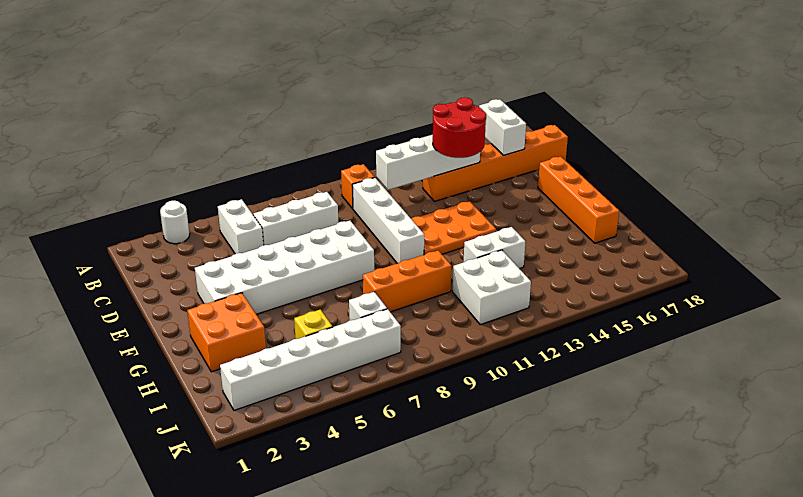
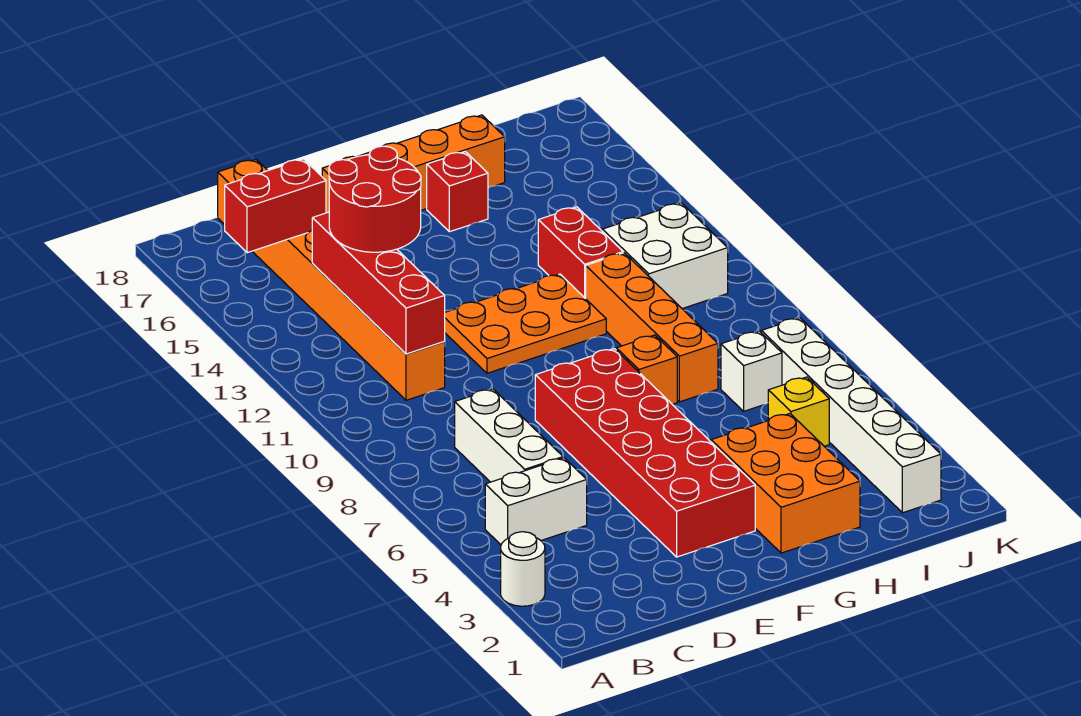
orange brick B10 level 1 -> orange brick G8 level 1
white brick B16:C16 level 2 -> red brick B16:C16 level 2
white brick C10:F10 level 1 -> none
white brick C11:C14 level 2 -> red brick C11:C14 level 2
orange brick C13:C18 level 1 -> orange brick C11:C18 level 1
white brick E3:F8 level 1 -> red brick E3:F8 level 1
orange plate E11:F13 level 1 -> orange plate E11:G12 level 1
orange brick G2:H3 level 1 -> orange brick G2:H4 level 1
none -> red brick G16 level 1
orange brick H8:H10 level 1 -> orange brick H8:H11 level 1
white brick H12:H13 level 1 -> red brick H12:H13 level 1

